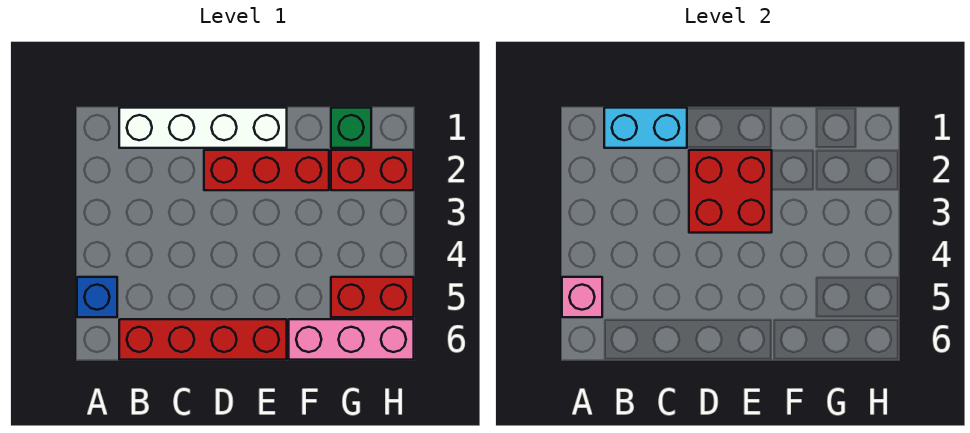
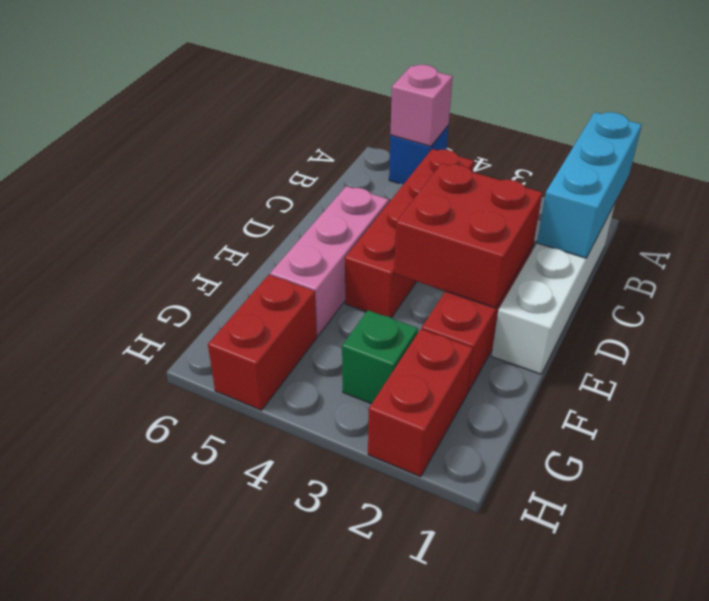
cyan brick B1:C1 level 2 -> cyan brick A1:C1 level 2
red brick B6:E6 level 1 -> red brick B4:E4 level 1
pink brick F6:H6 level 1 -> pink brick D5:F5 level 1
green brick G1 level 1 -> green brick G3 level 1

